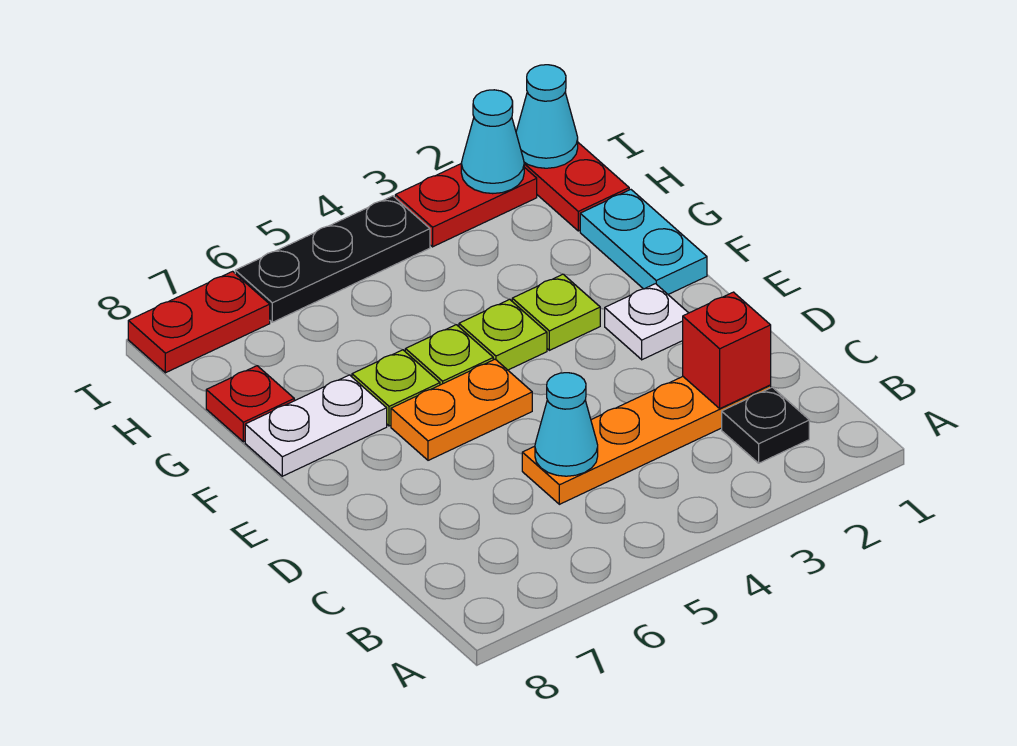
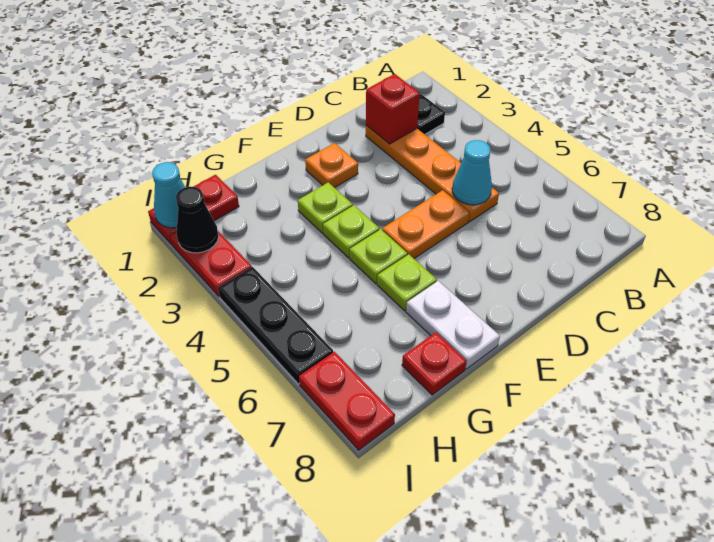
white plate E2 level 1 -> orange plate E2 level 1
orange plate E5:E6 level 1 -> orange plate D5:E5 level 1
cyan plate F1:G1 level 1 -> none
cyan cone I2 level 2 -> black cone I2 level 2

